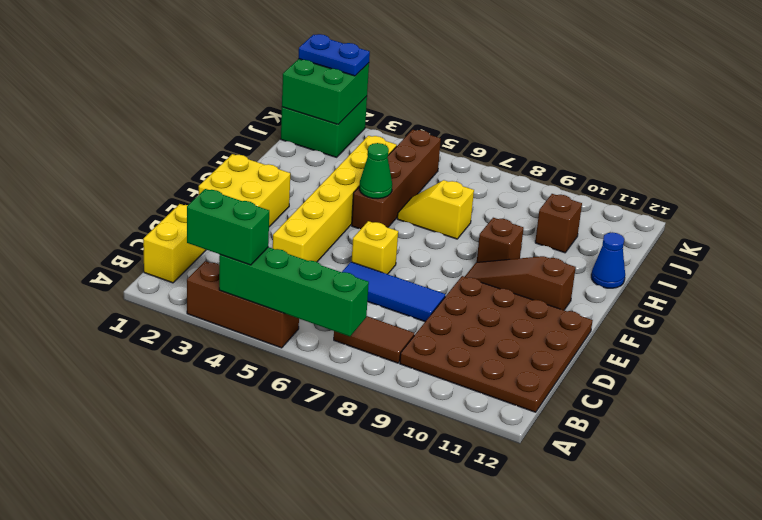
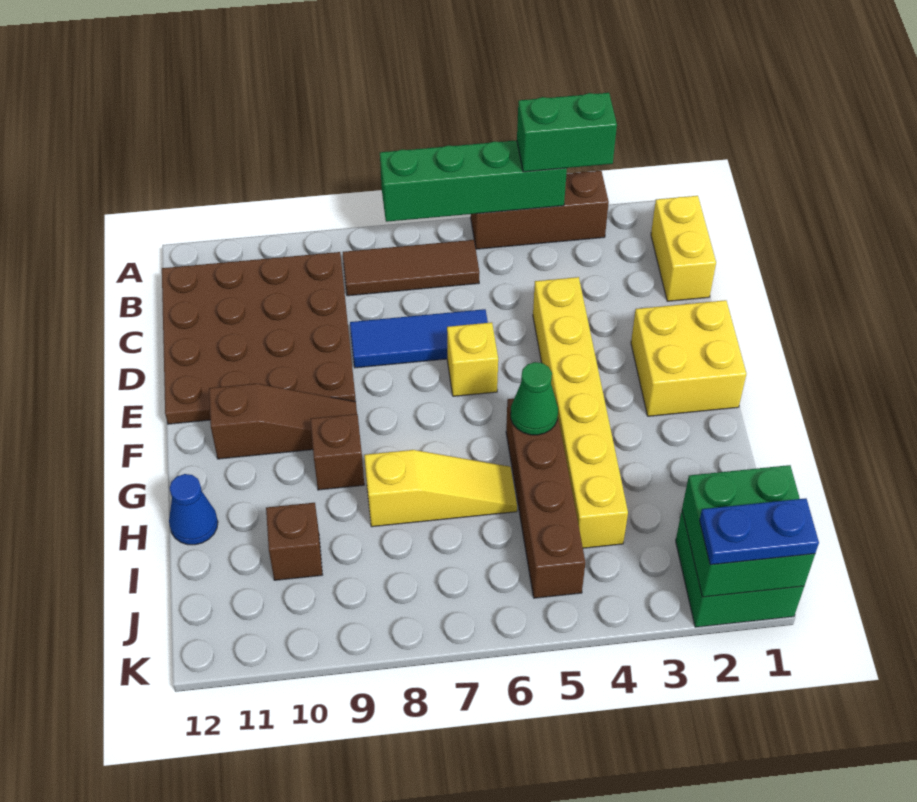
brown tile B7:B8 level 1 -> brown tile B6:B8 level 1
yellow slope H6:H7 level 1 top 7 -> yellow slope H6:H8 level 1 top 8

